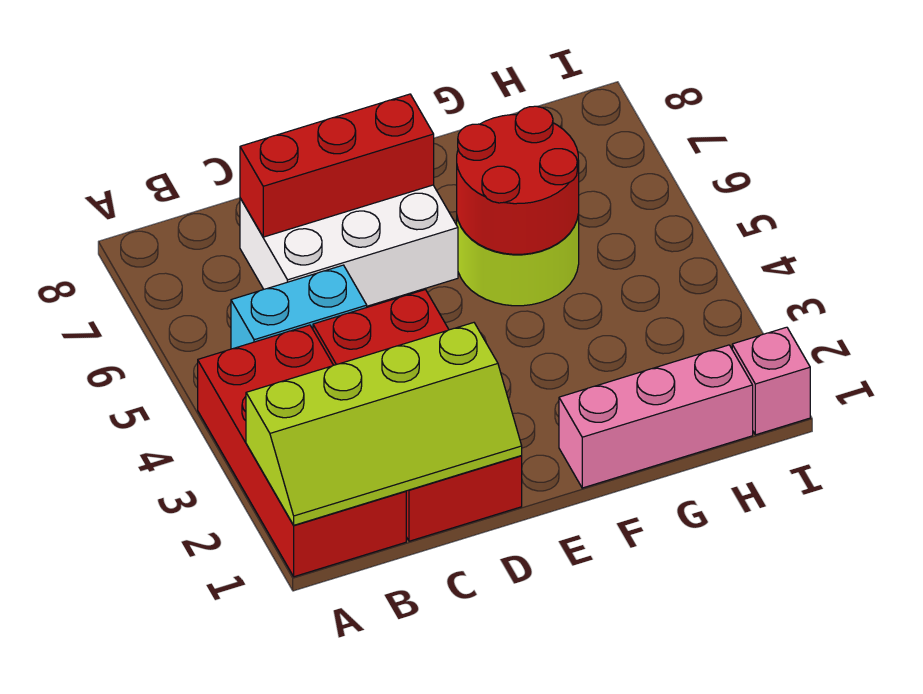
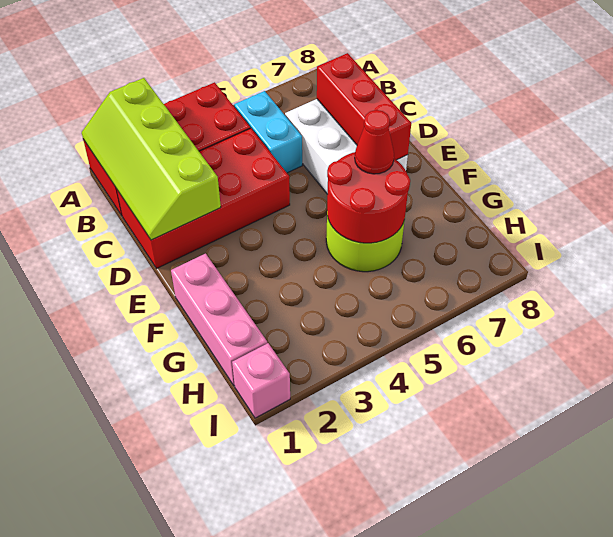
none -> red cone F6 level 3

